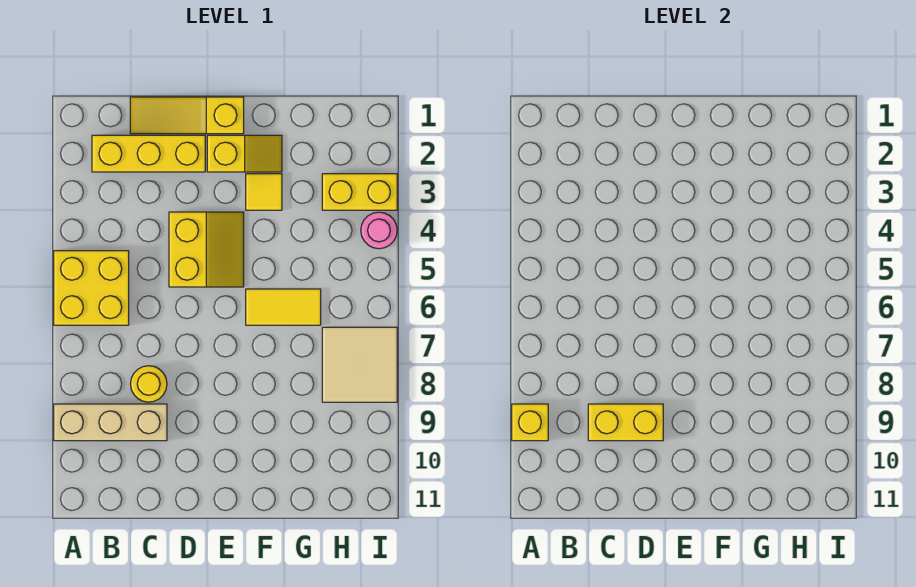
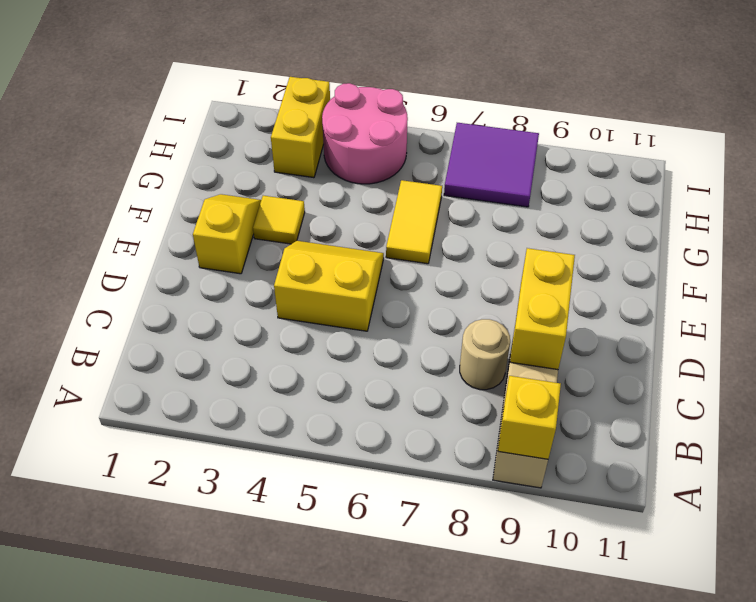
yellow brick A5:B6 level 1 -> none
yellow brick B2:D2 level 1 -> none
yellow slope C1:E1 level 1 top E -> none
yellow round brick C8 level 1 -> tan round brick C8 level 1
tan tile H7:I8 level 1 -> purple tile H7:I8 level 1
pink round brick I4 level 1 -> pink round brick H4:I5 level 1

